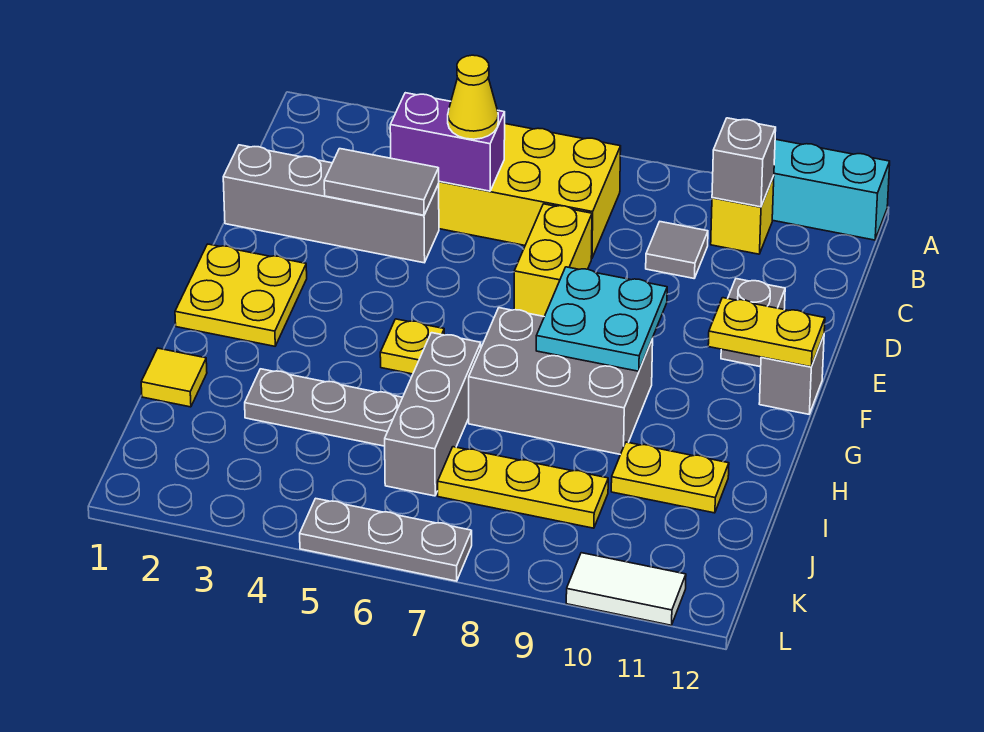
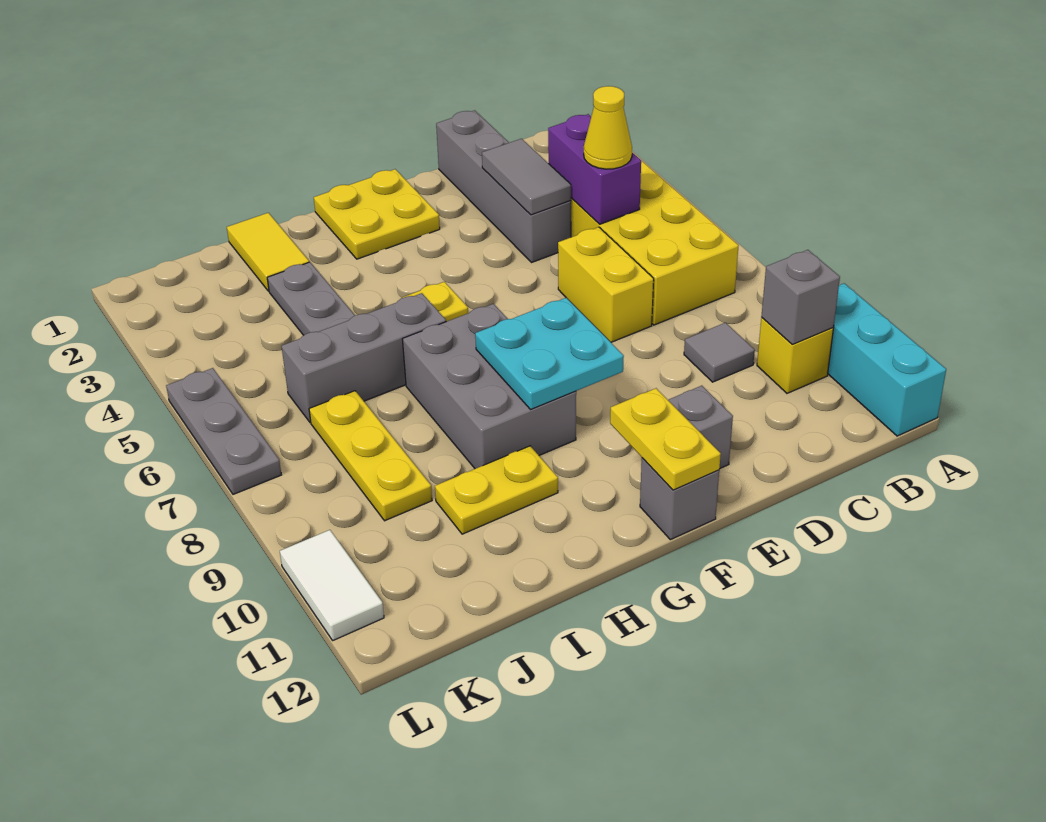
yellow brick D7:E7 level 1 -> yellow brick D6:D7 level 1
yellow tile I1 level 1 -> yellow tile I1:I2 level 1
yellow plate I10:I11 level 1 -> yellow plate H10:I10 level 1

